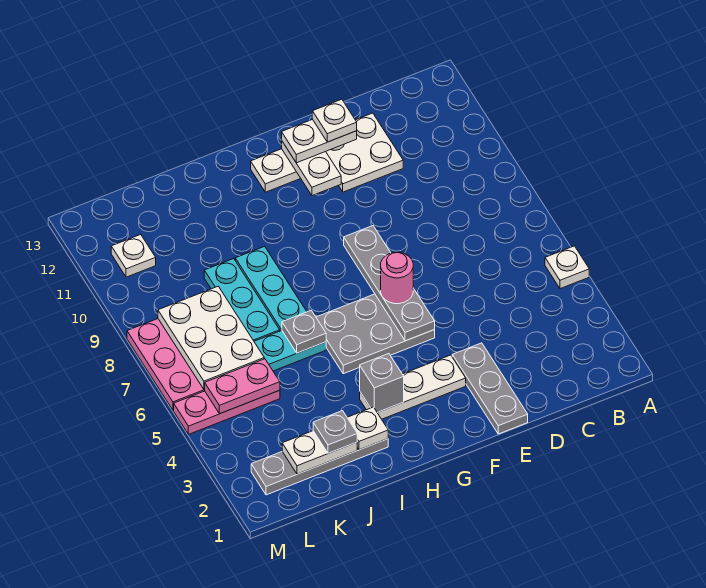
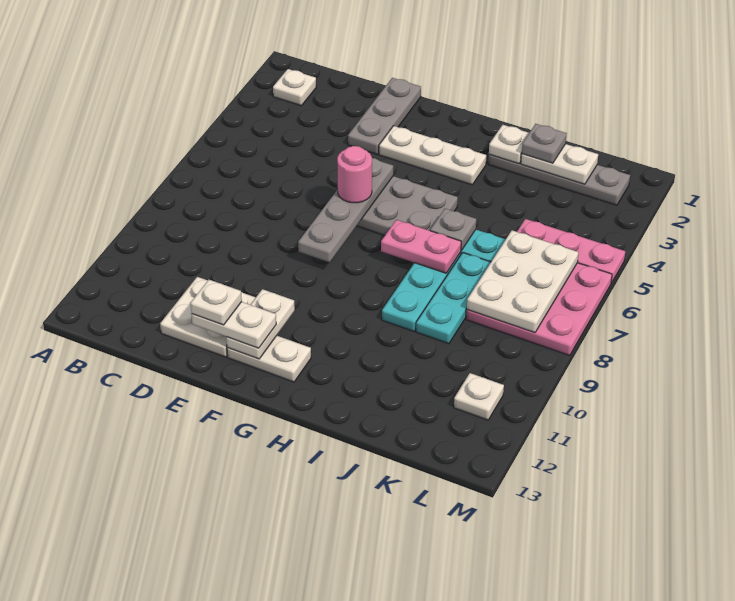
white plate A5 level 1 -> white plate B2 level 1
grey brick H3 level 2 -> none
pink plate K5:L5 level 2 -> pink plate H7:I7 level 2

